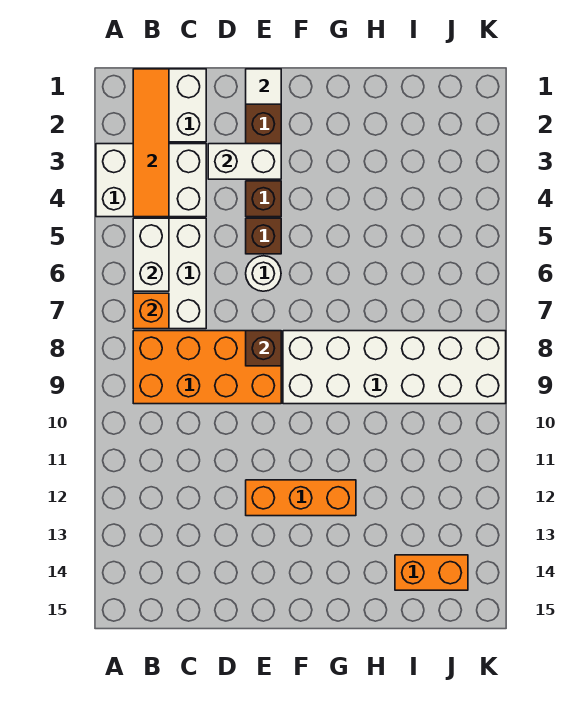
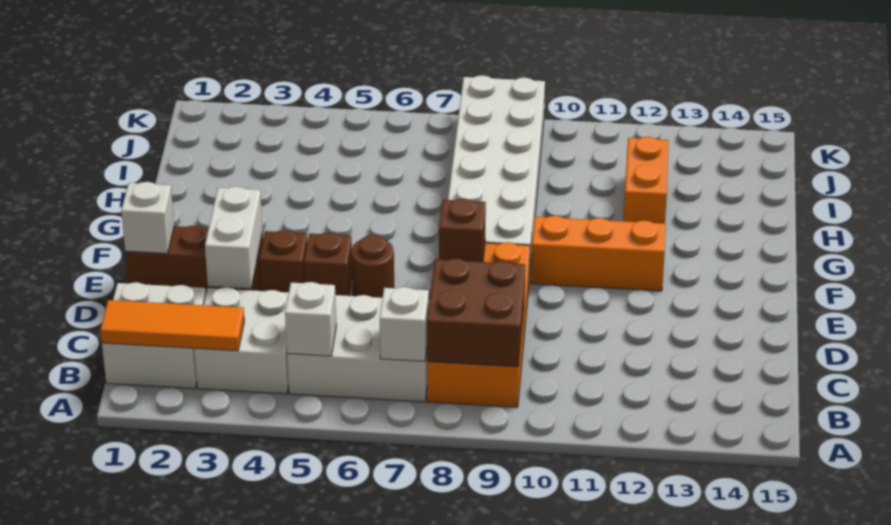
white brick A3:C4 level 1 -> white brick B3:C4 level 1
orange tile B1:B4 level 2 -> orange tile B1:B3 level 2
white brick B5:B6 level 2 -> white brick B5 level 2
orange brick B7 level 2 -> white brick B7 level 2
none -> brown brick B8:C9 level 2
white tile E1 level 2 -> white brick E1 level 2
white round brick E6 level 1 -> brown round brick E6 level 1
orange brick E12:G12 level 1 -> orange brick F10:F12 level 1
orange brick I14:J14 level 1 -> orange brick H12:I12 level 1

